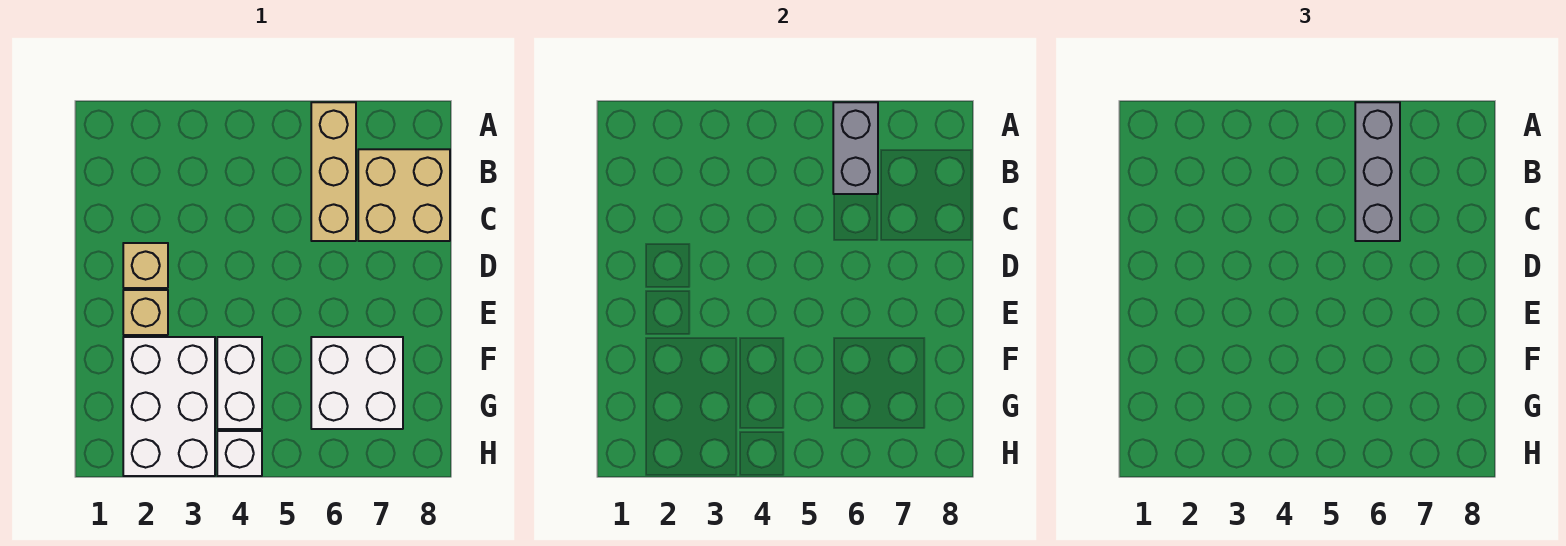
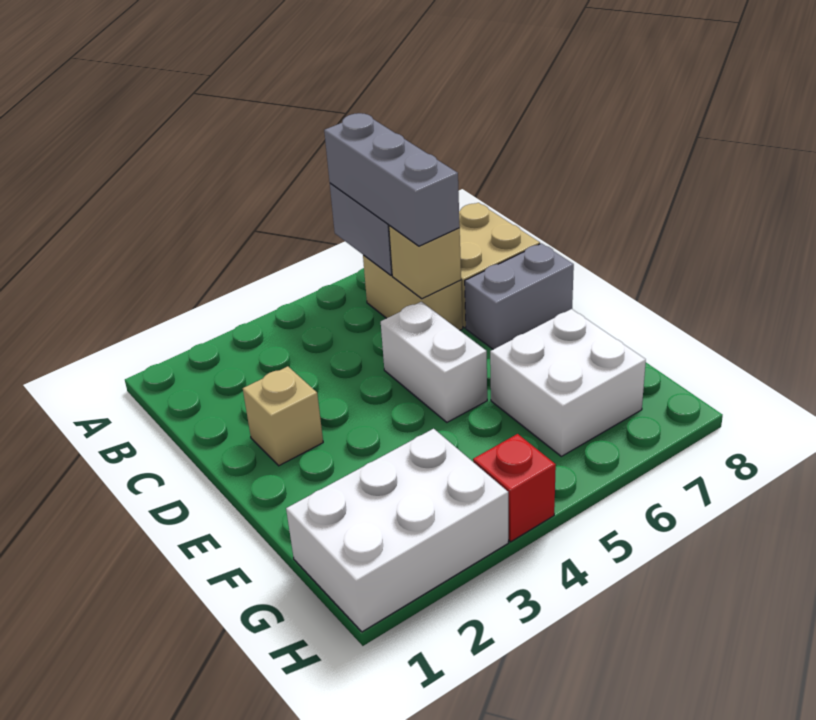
tan brick A6:C6 level 1 -> tan brick B6:C6 level 1
none -> grey brick D7:D8 level 1
tan brick E2 level 1 -> tan brick C6 level 2
white brick F2:H3 level 1 -> white brick G1:H3 level 1
white brick F4:G4 level 1 -> white brick D5:E5 level 1
white brick H4 level 1 -> red brick H4 level 1

